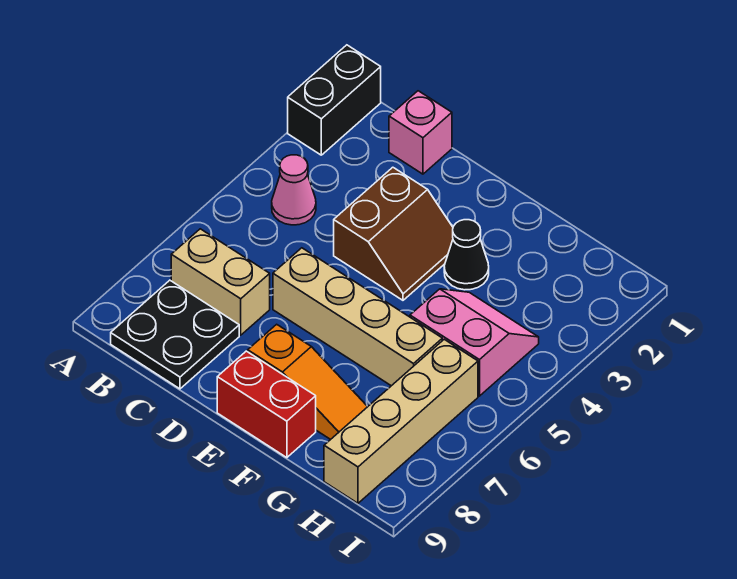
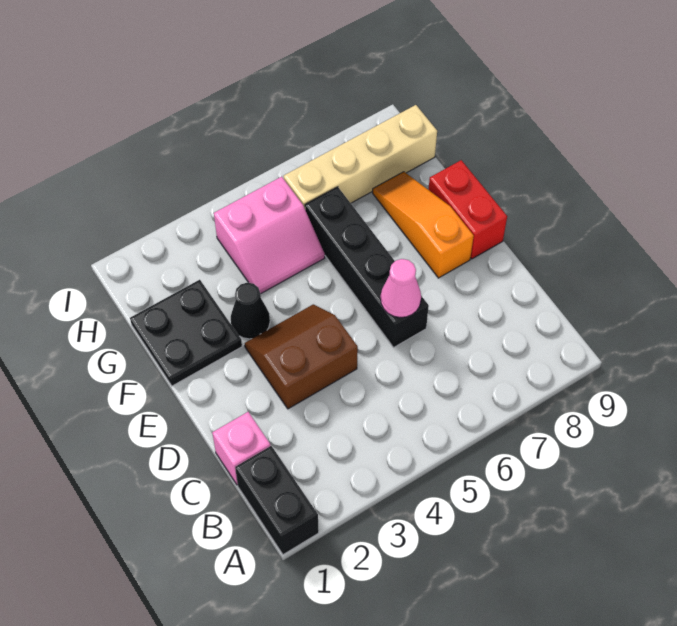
black brick A1:A2 level 1 -> black brick A1:B1 level 1
pink cone B4 level 1 -> pink cone D6 level 2
tan brick B7:C7 level 1 -> none
black plate B8:C9 level 1 -> black plate F1:G2 level 1
tan brick D6:G6 level 1 -> black brick D6:G6 level 1
pink slope G4:H5 level 1 top 5 -> pink slope G4:H5 level 1 top H

